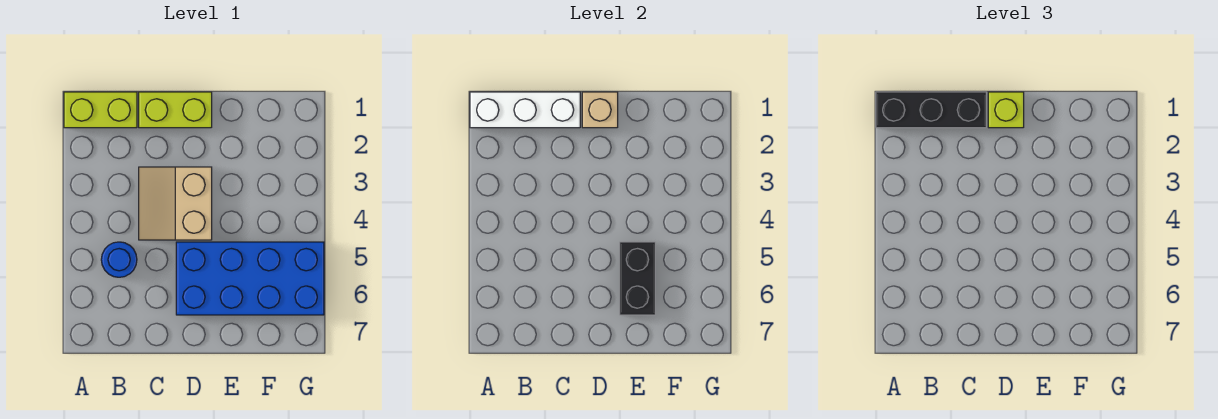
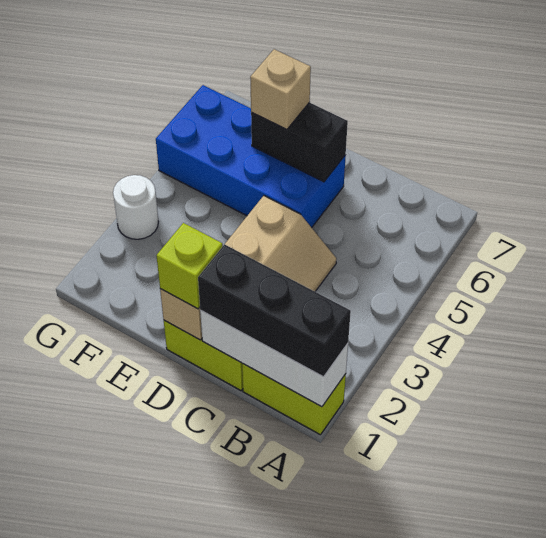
blue round brick B5 level 1 -> none
black brick E5:E6 level 2 -> black brick D6:E6 level 2
none -> tan brick E6 level 3
none -> white round brick G3 level 1

